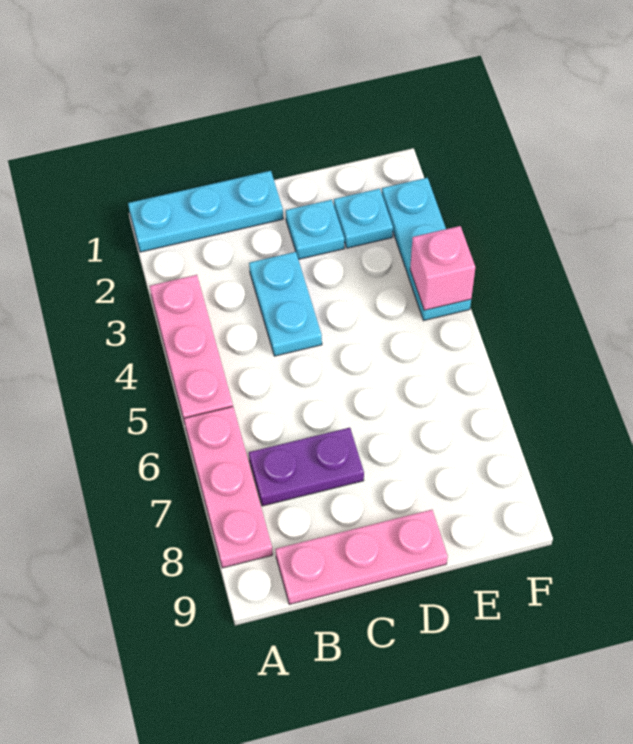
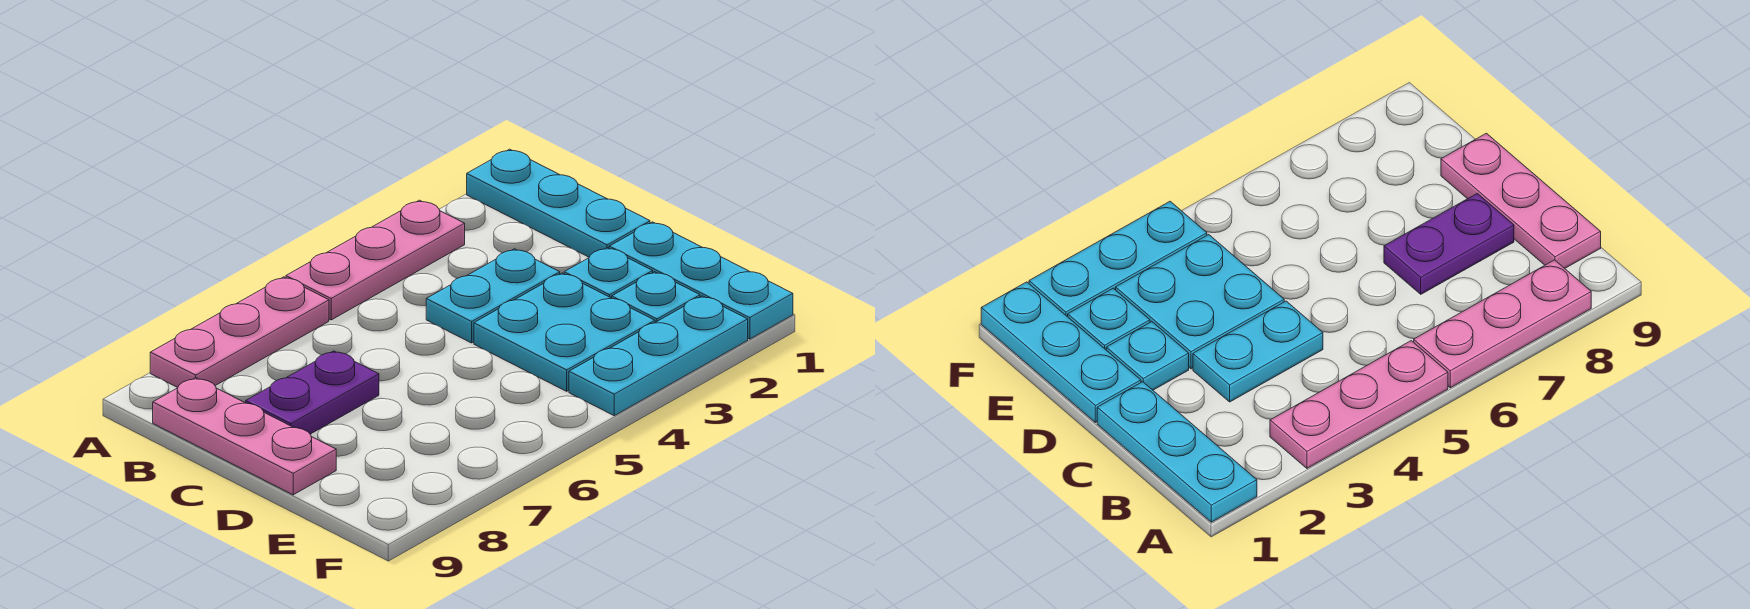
purple plate B7:C7 level 1 -> purple plate C7:C8 level 1
none -> cyan plate D1:F1 level 1
none -> cyan plate D3:E4 level 1
pink brick F4 level 2 -> none

